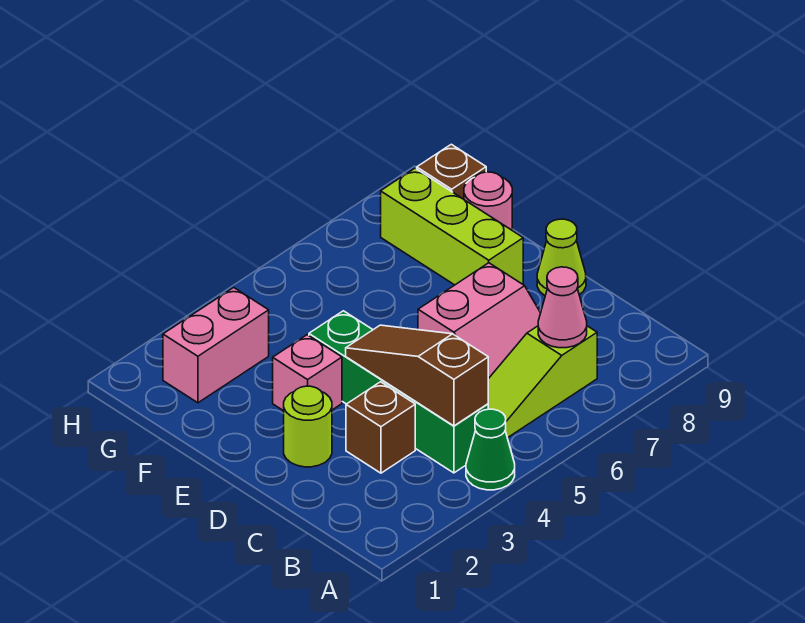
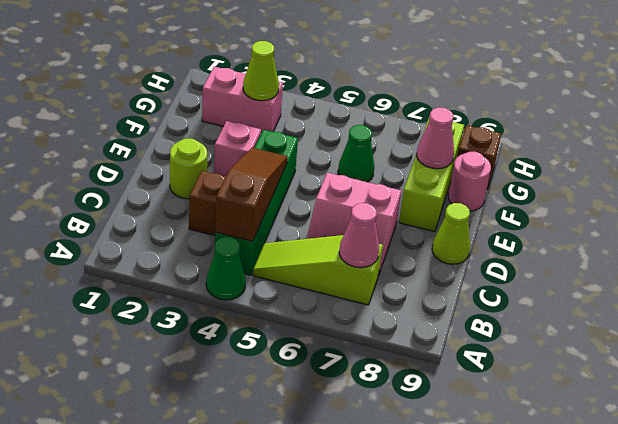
none -> green cone F6 level 1
none -> pink cone F8 level 2
none -> lime cone G3 level 2

